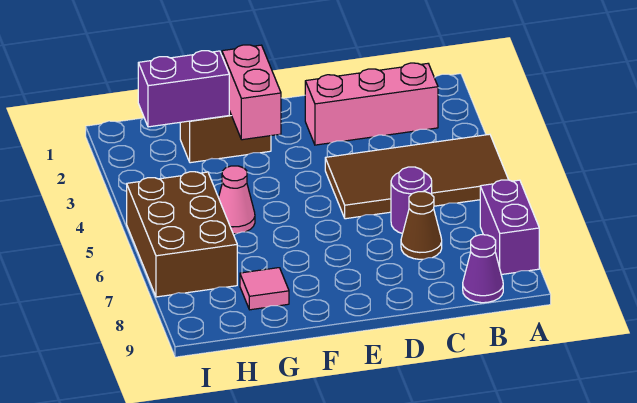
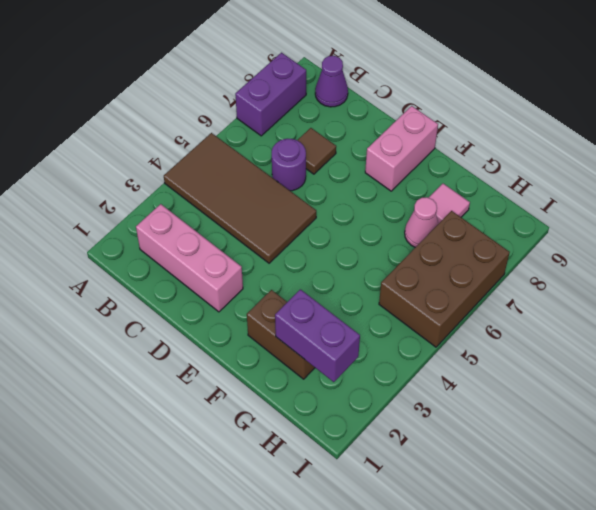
brown cone C7 level 1 -> brown tile C7 level 1
pink brick F2:F3 level 2 -> pink brick E8:E9 level 1
pink cone G5 level 1 -> pink cone G7 level 1

